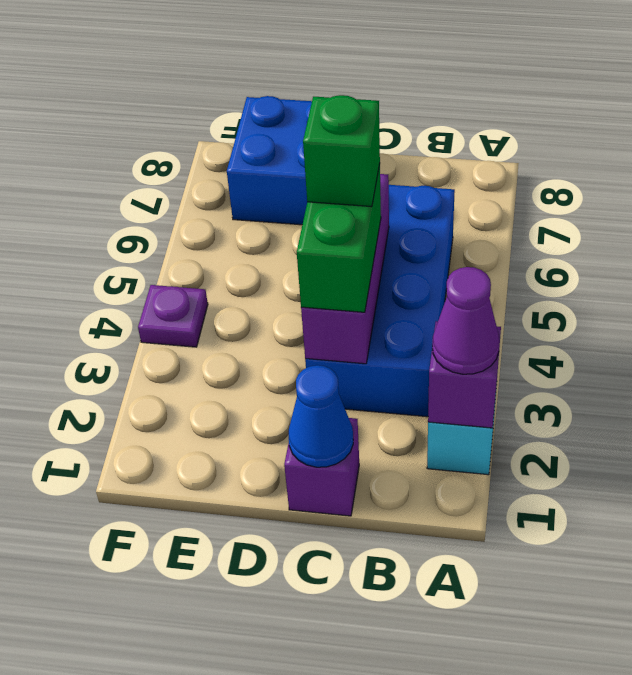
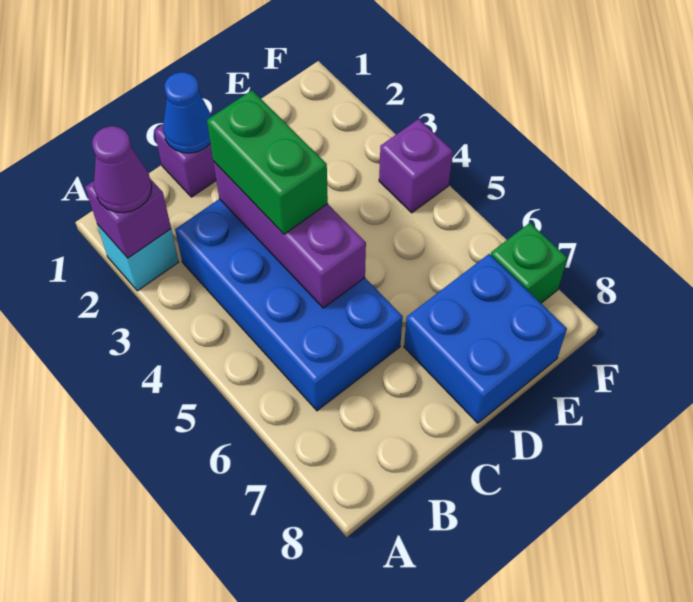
green brick C4 level 4 -> green brick F7 level 1
purple plate F4 level 1 -> purple brick F4 level 1

